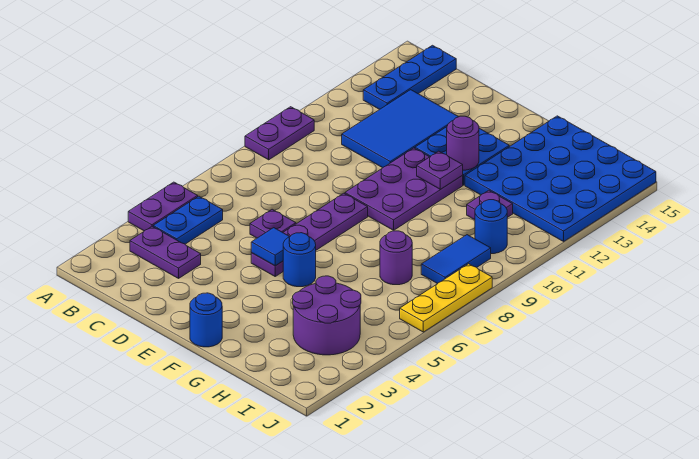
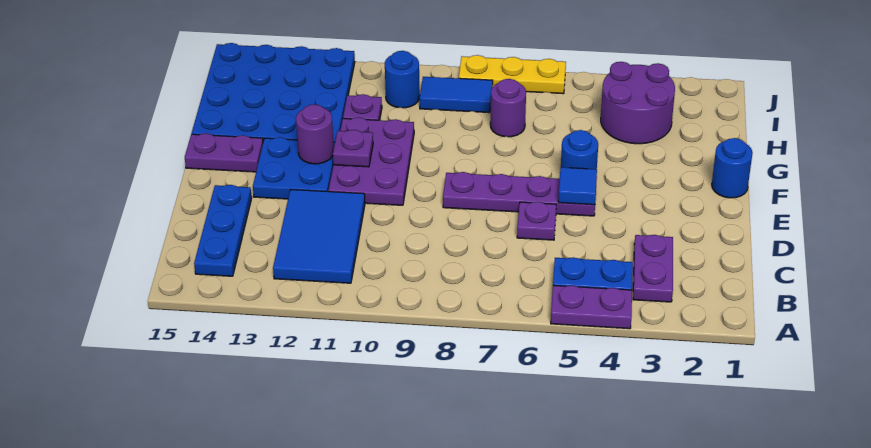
purple plate A9:A10 level 1 -> purple plate F14:F15 level 1
blue plate B13:B15 level 1 -> blue plate B14:D14 level 1
blue tile C11:D13 level 1 -> blue tile B11:D12 level 1
purple plate E9:F11 level 1 -> purple plate E10:G11 level 1

